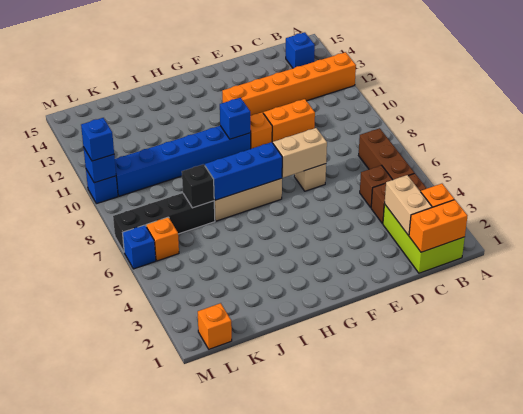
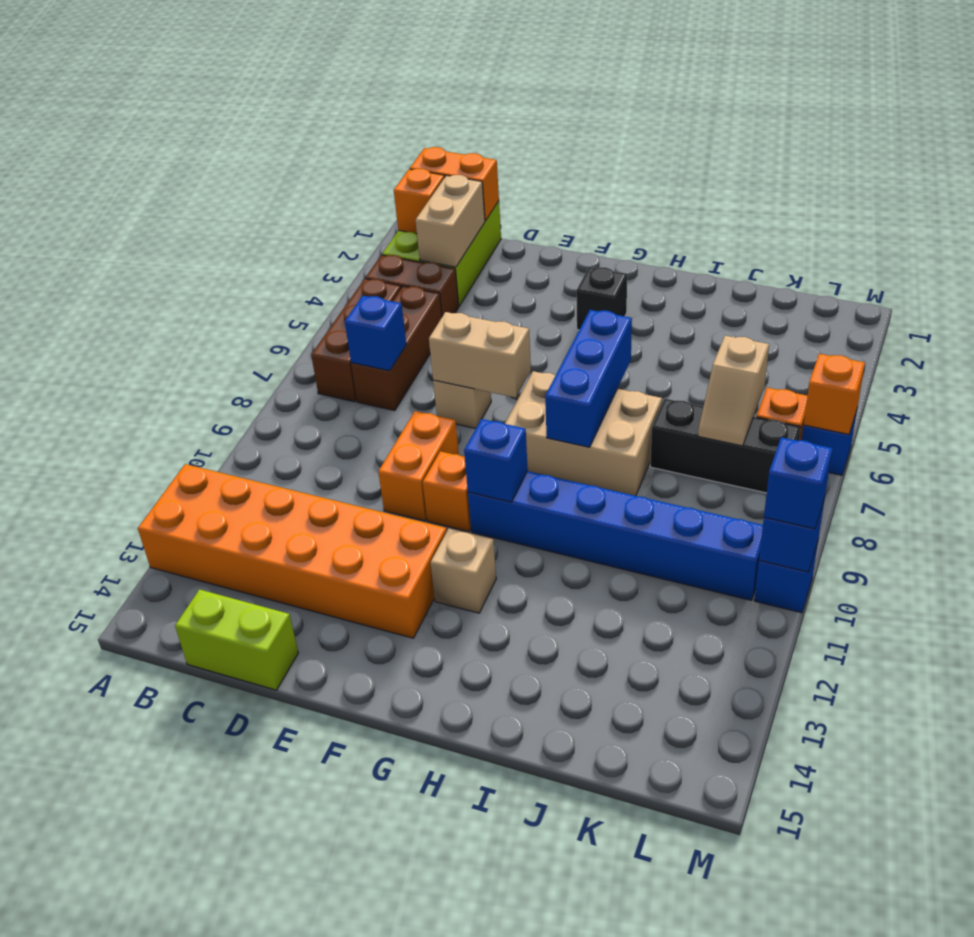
orange brick A12:F12 level 1 -> orange brick A12:F13 level 1
blue brick B14 level 1 -> blue brick C7 level 2
brown brick C5 level 1 -> brown brick C5:C7 level 1
none -> lime brick C15:D15 level 1
orange brick D10:E10 level 1 -> orange brick E9:E10 level 1
blue brick G7:I7 level 2 -> blue brick H6:H8 level 2
none -> tan brick G12 level 1
black brick J7:M7 level 1 -> black brick J7:L7 level 1
black brick J7 level 2 -> black brick G3 level 1
none -> tan slope K6:K7 level 2 top 6
orange brick L1 level 1 -> orange brick M6 level 2

